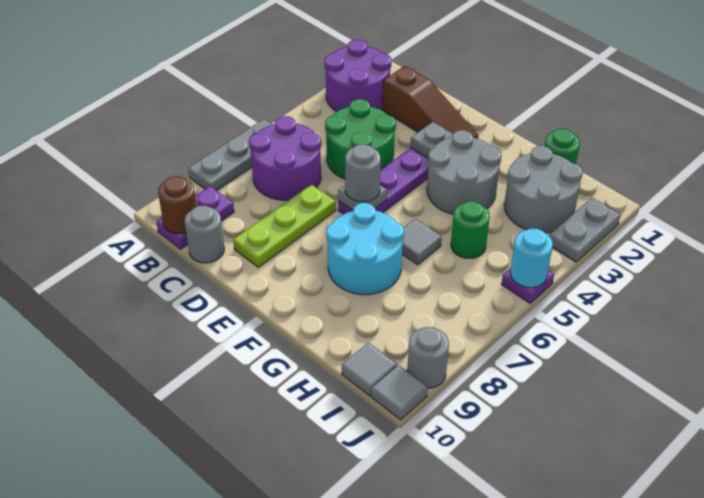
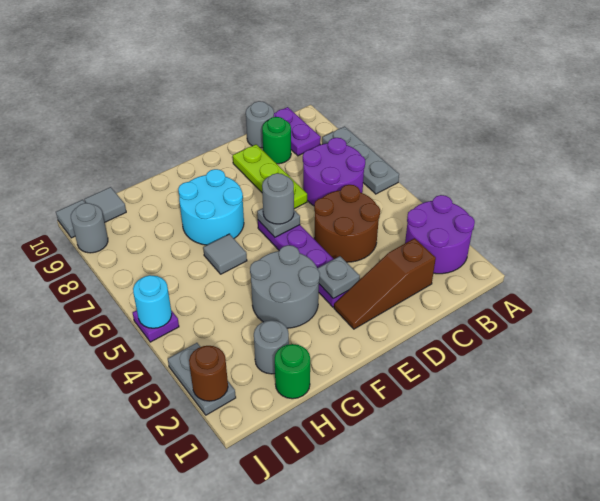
brown round brick B10 level 2 -> brown round brick J2 level 2
green round brick C4:D5 level 1 -> brown round brick C4:D5 level 1
grey round brick H2:I3 level 1 -> grey round brick H2 level 1
green round brick H5 level 1 -> green round brick C9 level 1

